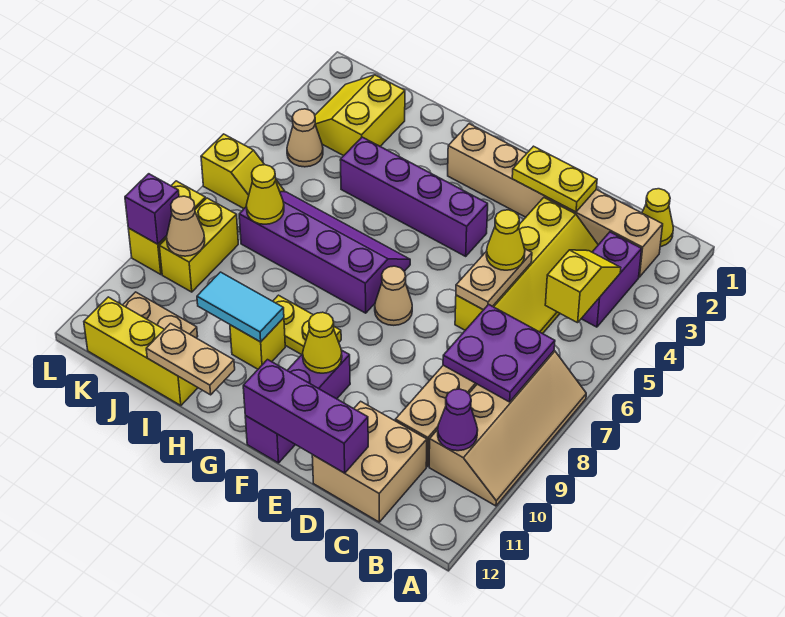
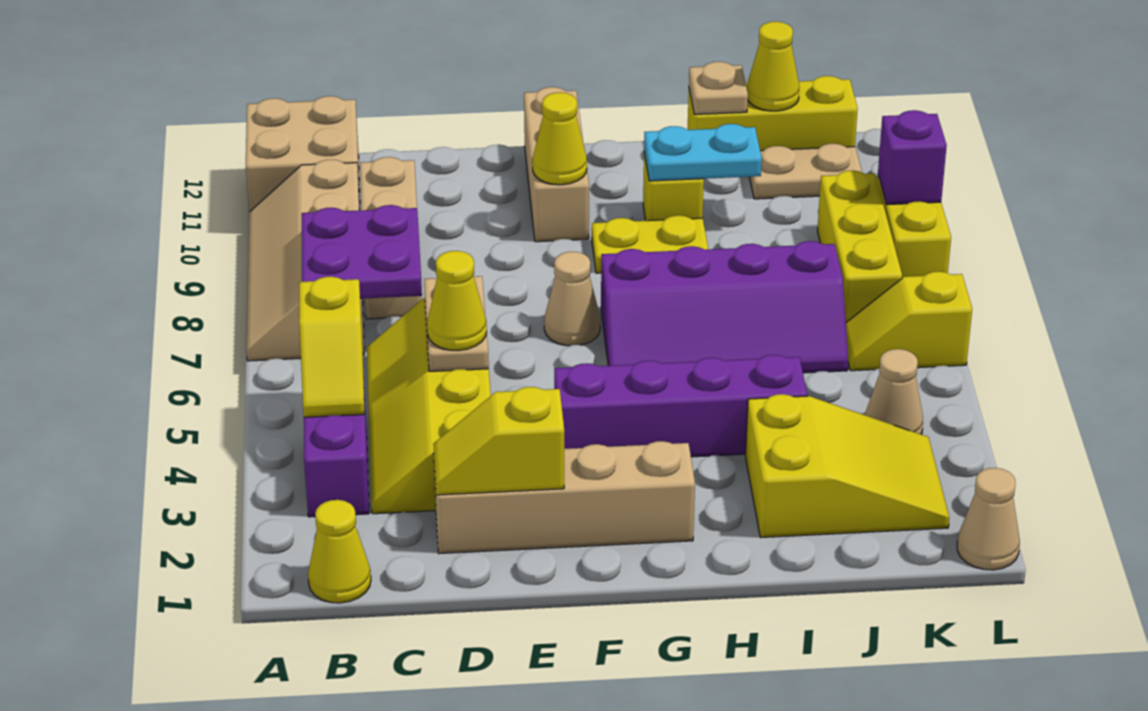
tan brick B2:G2 level 1 -> tan brick D2:G2 level 1
purple cone B10 level 2 -> none
tan brick C11:D12 level 1 -> tan brick A11:B12 level 1
yellow plate D2:E2 level 2 -> yellow slope D2:E2 level 2 top E
purple brick D12:F12 level 2 -> none
purple brick F10:F12 level 1 -> tan brick F10:F12 level 1
cyan tile H10:I10 level 2 -> cyan plate H10:I10 level 2
tan plate H12:I12 level 2 -> tan plate I12 level 2
yellow slope J2:K3 level 1 top J -> yellow slope I2:K3 level 1 top I
yellow cone J7 level 2 -> yellow cone J12 level 2
yellow brick K8:K9 level 1 -> yellow brick K7:K9 level 1
tan cone K9 level 2 -> tan cone L1 level 1

